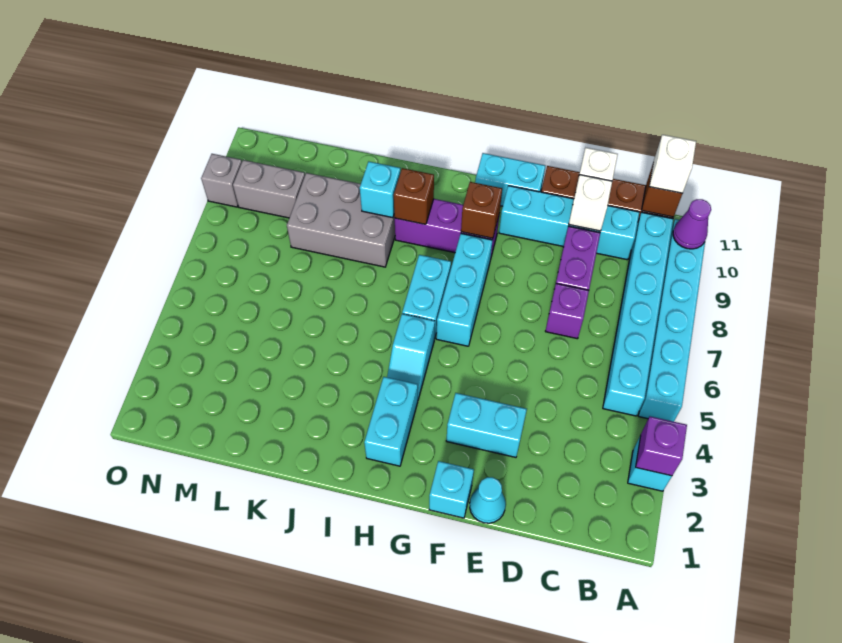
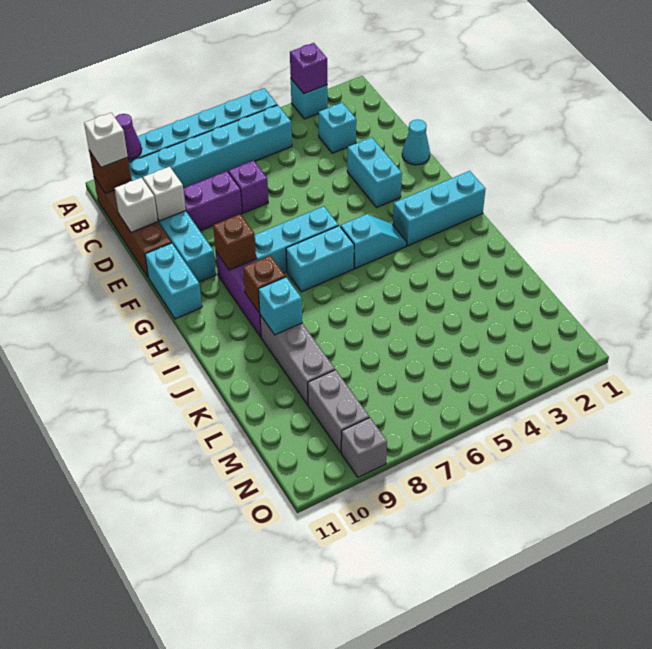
cyan brick F1 level 1 -> cyan brick C3 level 1
cyan brick H2:H3 level 1 -> cyan brick H1:H3 level 1
grey brick J8:L9 level 1 -> grey brick J9:L9 level 1

